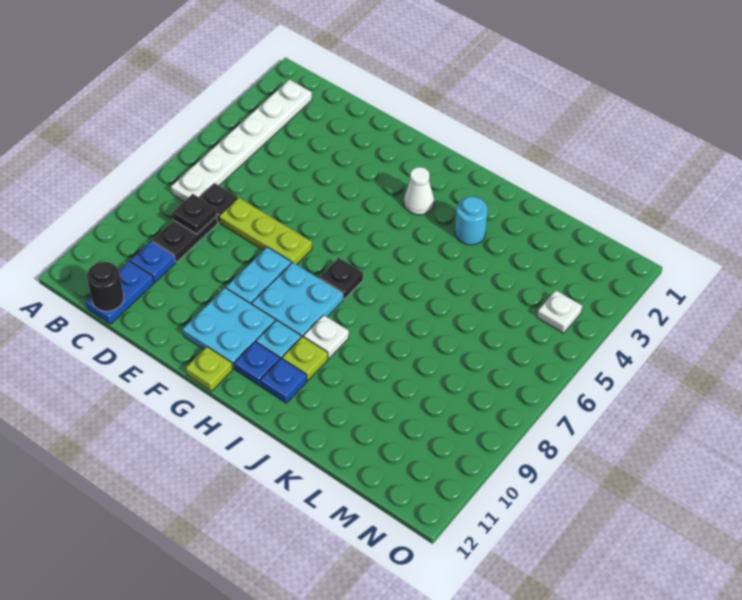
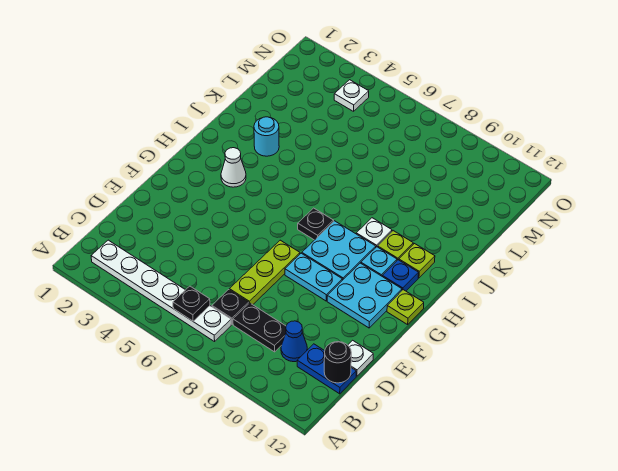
black plate C8 level 2 -> black plate B6 level 2
blue plate C10 level 1 -> blue cone C10 level 1
none -> white plate D12 level 1
blue plate I11 level 1 -> lime plate I11 level 1

